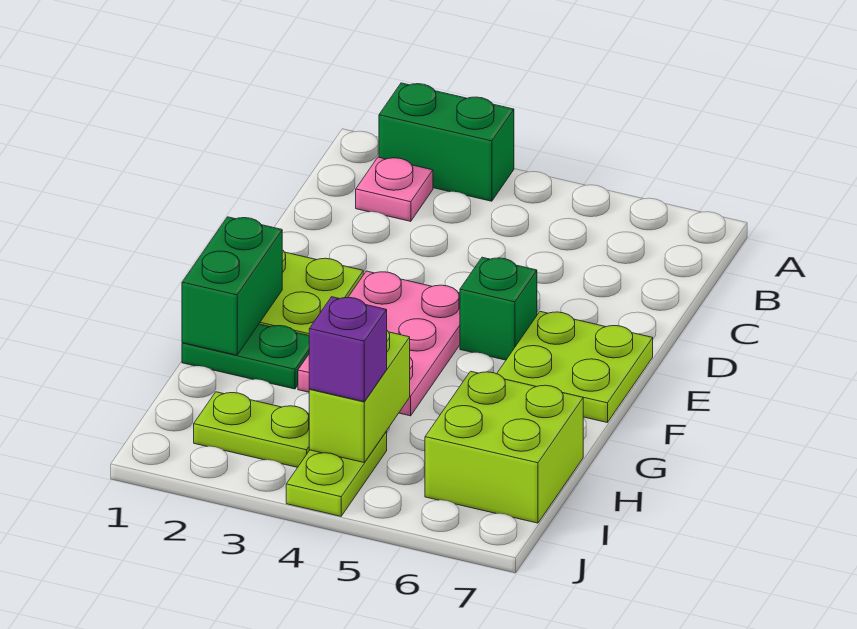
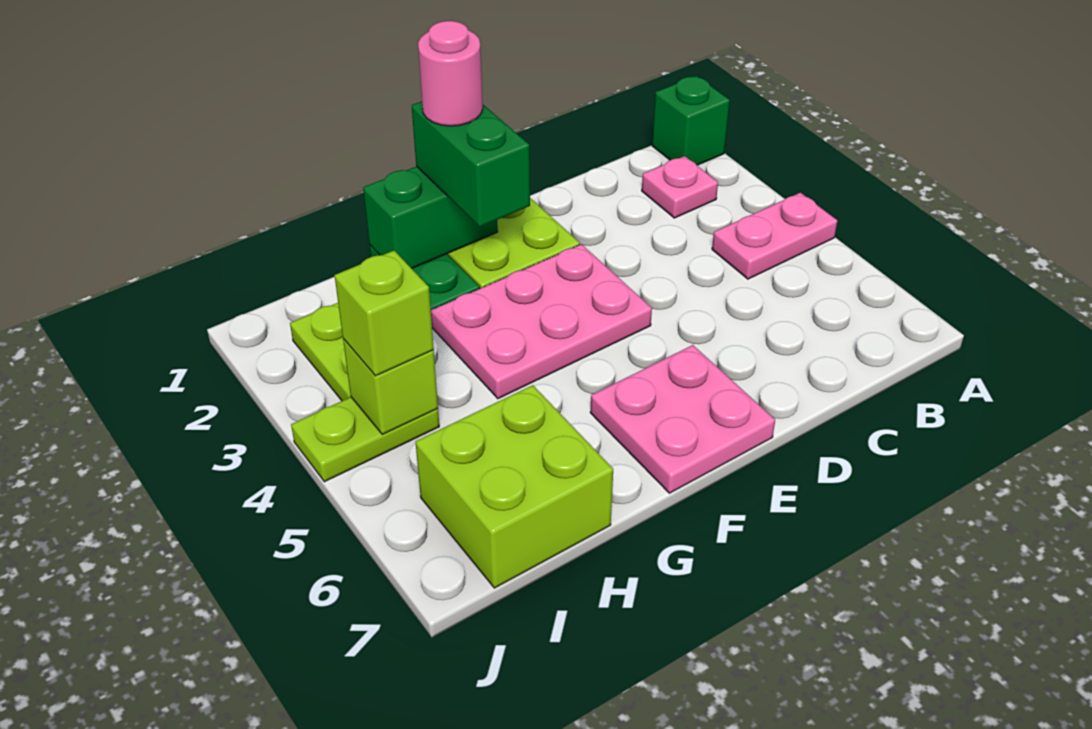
green brick A2:A3 level 1 -> green brick F1:F2 level 3
none -> pink plate A4:B4 level 1
green brick E5 level 1 -> green brick A1 level 1
lime plate E6:F7 level 1 -> pink plate E6:F7 level 1
none -> pink round brick F1 level 4
lime brick H4:I4 level 2 -> lime brick I4 level 2
purple brick I4 level 3 -> lime brick I4 level 3

